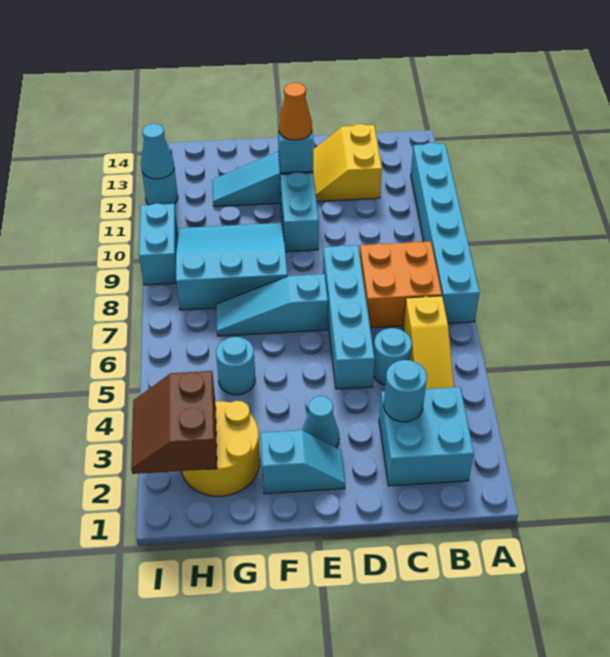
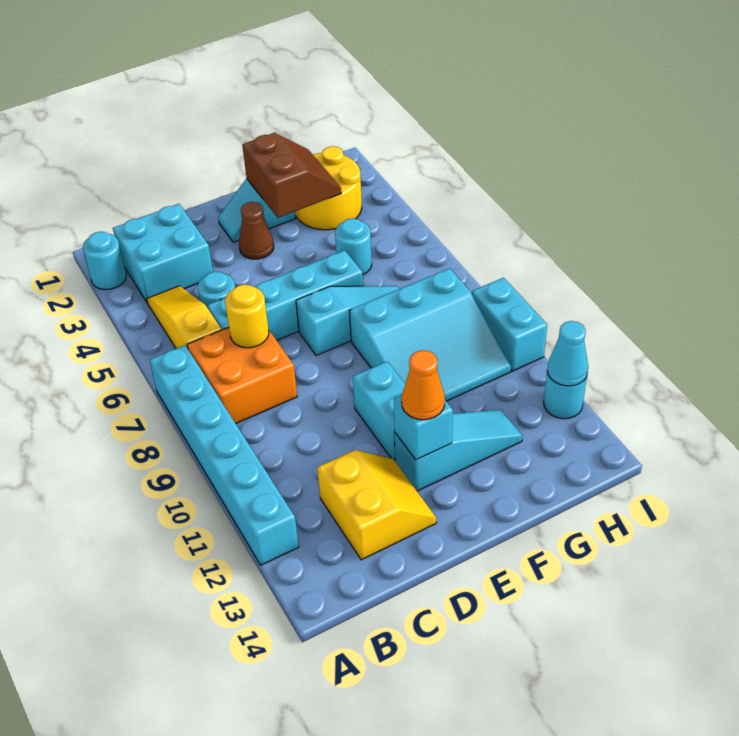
cyan round brick C3 level 2 -> cyan round brick A2 level 1
none -> yellow round brick C7 level 2
cyan brick D5:D8 level 1 -> cyan brick C6:F6 level 1
cyan cone E3 level 1 -> brown cone E3 level 1
brown slope H2:I3 level 2 top H -> brown slope F2:G3 level 2 top F

